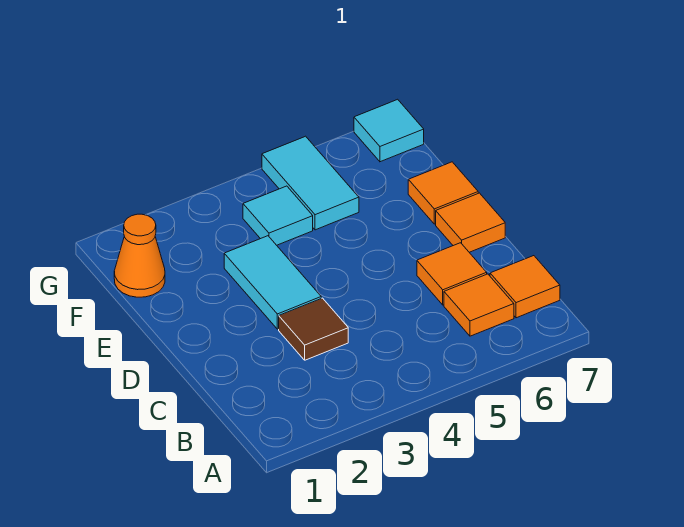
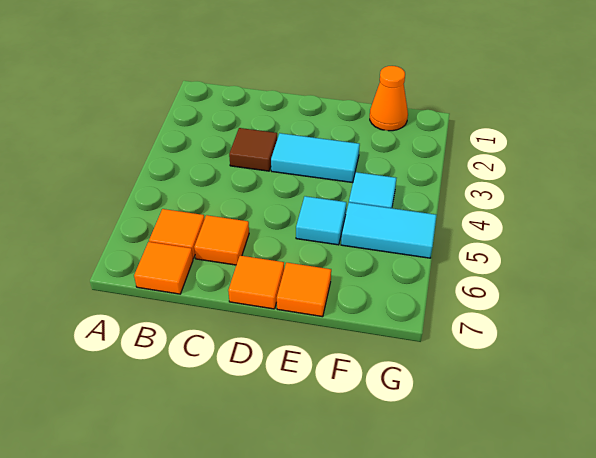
cyan tile G7 level 1 -> cyan tile E5 level 1

